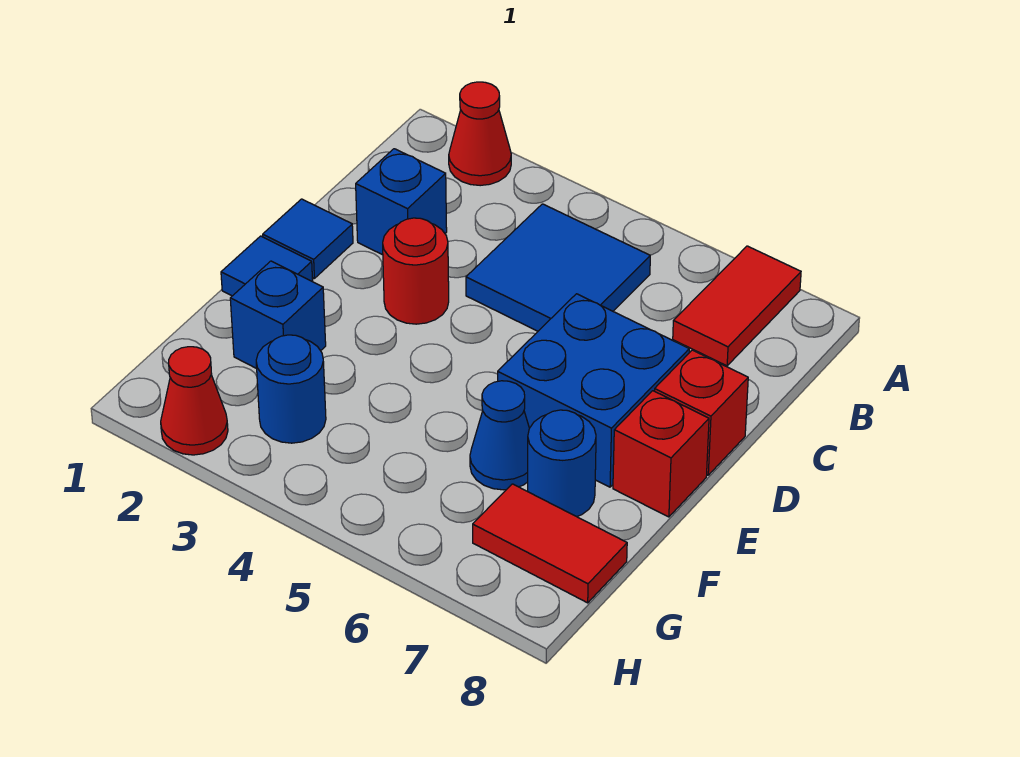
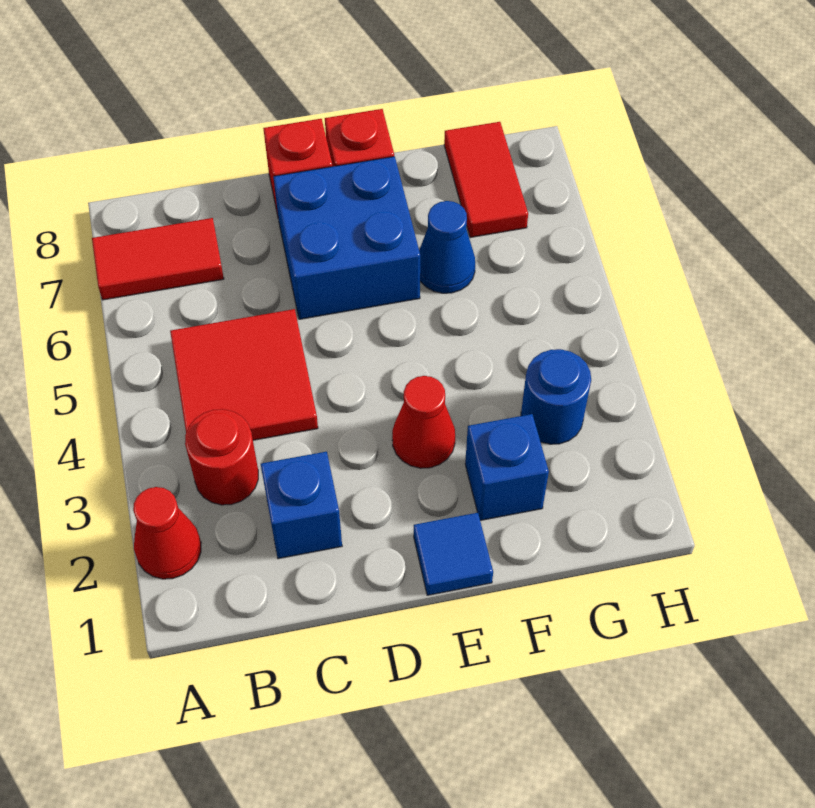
blue tile B4:C5 level 1 -> red tile B4:C5 level 1
blue tile D1 level 1 -> none
red round brick D3 level 1 -> red round brick B3 level 1
blue round brick F7 level 1 -> none
red cone H2 level 1 -> red cone E3 level 1

